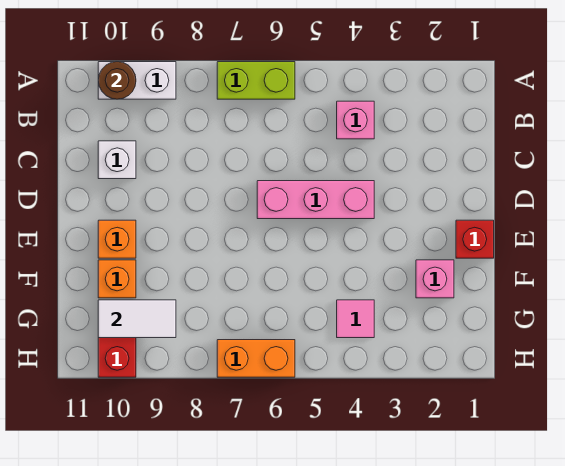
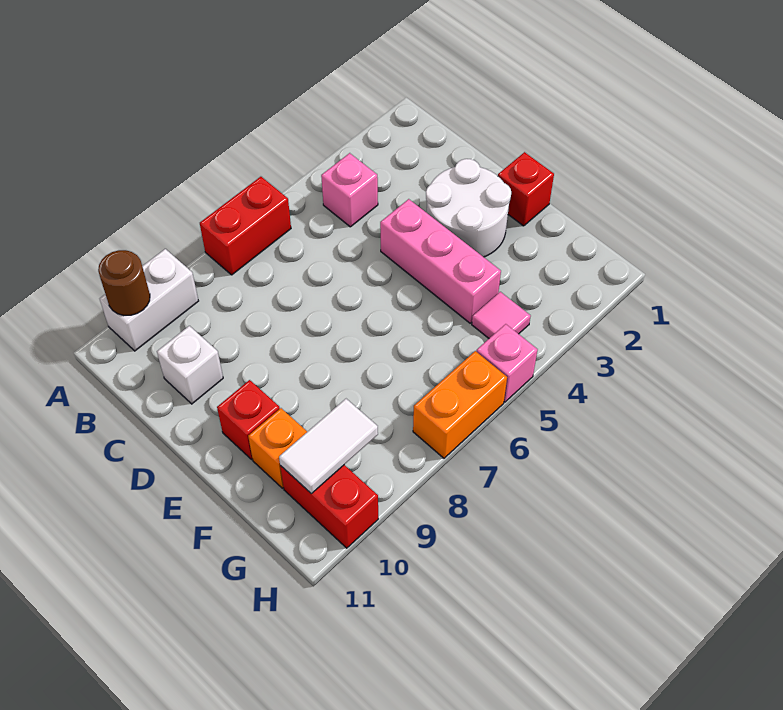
lime brick A6:A7 level 1 -> red brick A6:A7 level 1
none -> white round brick D2:E3 level 1
pink brick D4:D6 level 1 -> pink brick D4:F4 level 1
orange brick E10 level 1 -> red brick E10 level 1
pink brick F2 level 1 -> pink brick H5 level 1

